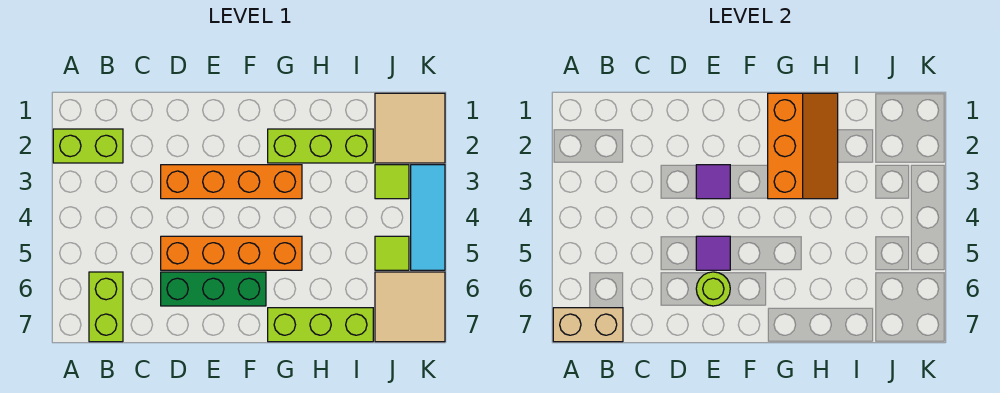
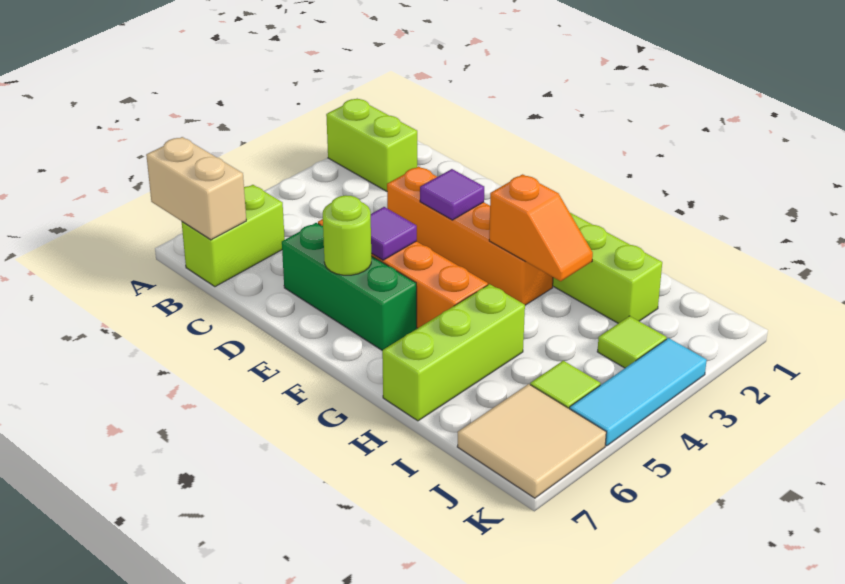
orange slope G1:H3 level 2 top G -> orange slope G3:H3 level 2 top G
lime brick G7:I7 level 1 -> lime brick H5:H7 level 1
tan tile J1:K2 level 1 -> none

